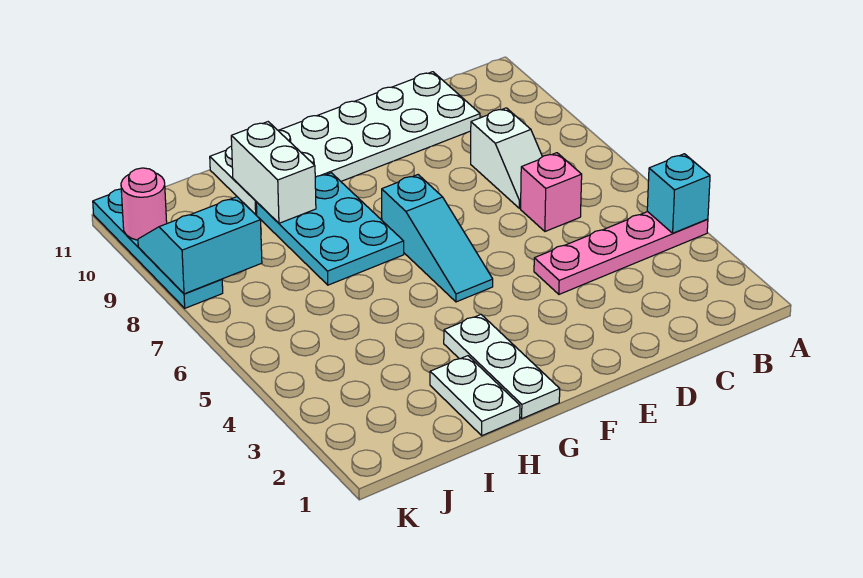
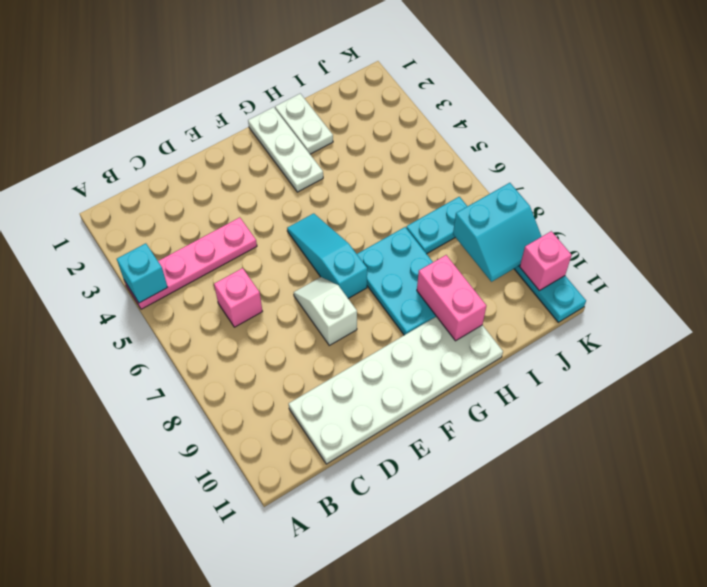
white slope C7:C8 level 1 top 8 -> white slope E7:E8 level 1 top 8
white brick H9:H10 level 2 -> pink brick H9:H10 level 2
none -> cyan plate I7:J7 level 1
pink round brick K10 level 2 -> pink brick K10 level 2

